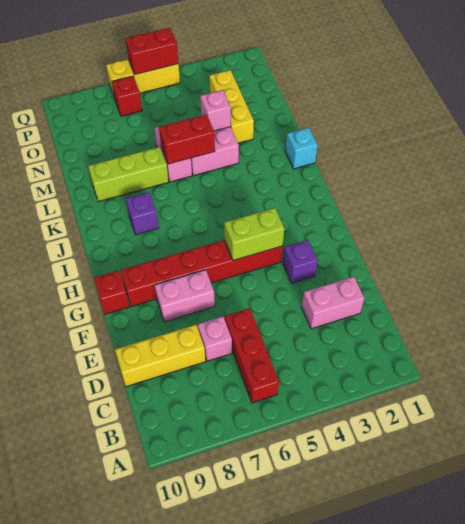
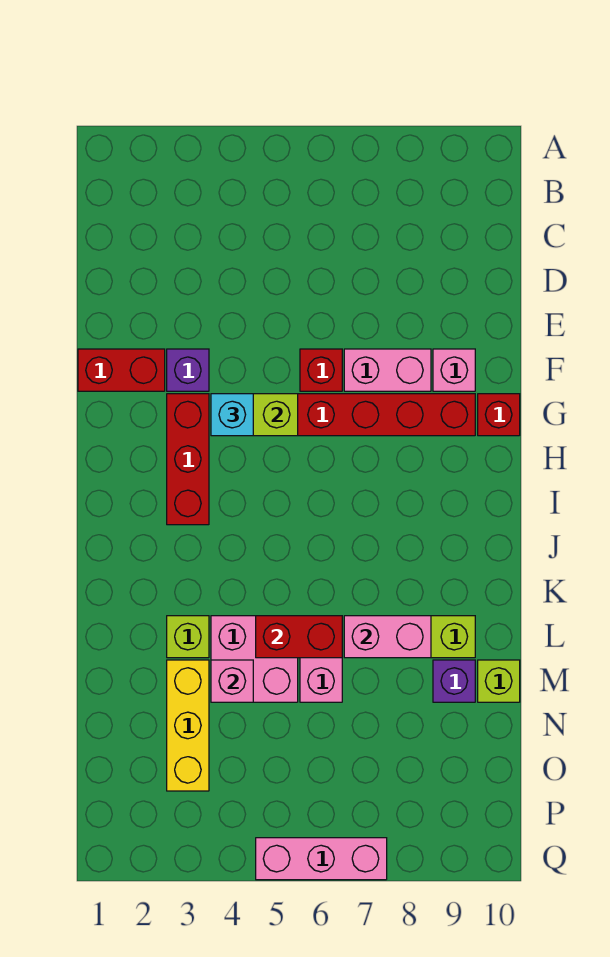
red brick B6:D6 level 1 -> red brick G3:I3 level 1
pink brick D2:D3 level 1 -> pink brick L7:L8 level 2
pink brick D7 level 1 -> pink brick F9 level 1
yellow brick D8:D10 level 1 -> none
purple brick J8 level 1 -> purple brick M9 level 1
cyan brick K1 level 1 -> cyan brick G4 level 3
none -> lime brick L3 level 1
none -> lime brick M10 level 1
red brick P7 level 1 -> red brick F6 level 1
yellow brick Q5:Q7 level 1 -> pink brick Q5:Q7 level 1
red brick Q5:Q6 level 2 -> red brick F1:F2 level 1

